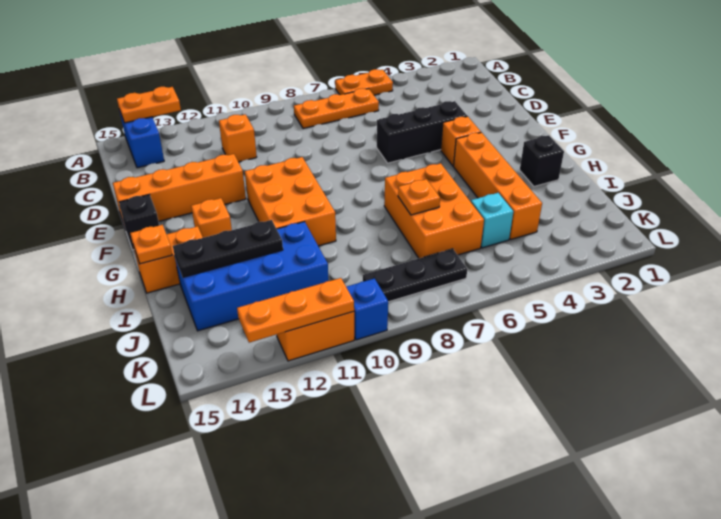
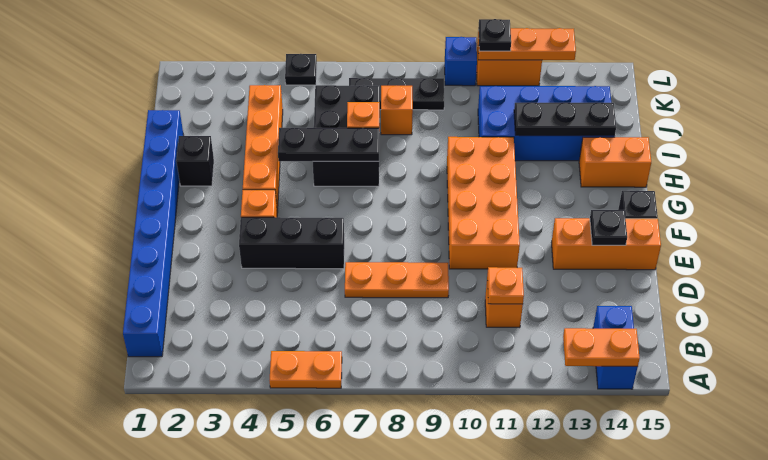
none -> blue brick B1:I1 level 1
orange plate B6:B8 level 1 -> orange plate D7:D9 level 1
orange brick E12:E15 level 1 -> orange brick E13:E15 level 1
none -> black plate E14 level 2
orange brick F10:H11 level 1 -> orange brick E10:H11 level 1
orange brick G13 level 1 -> orange brick J8 level 1
none -> black plate H5:H7 level 2
orange brick H6:J7 level 1 -> black brick H6:J7 level 1
orange plate H15 level 2 -> orange plate C11 level 2
cyan brick J5 level 1 -> none
none -> black plate L5 level 1
none -> black plate L11 level 3

